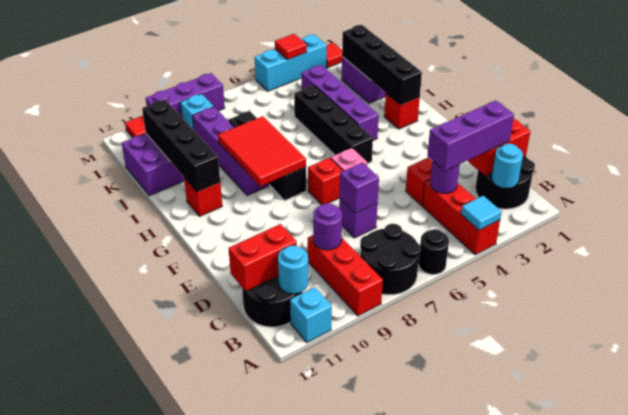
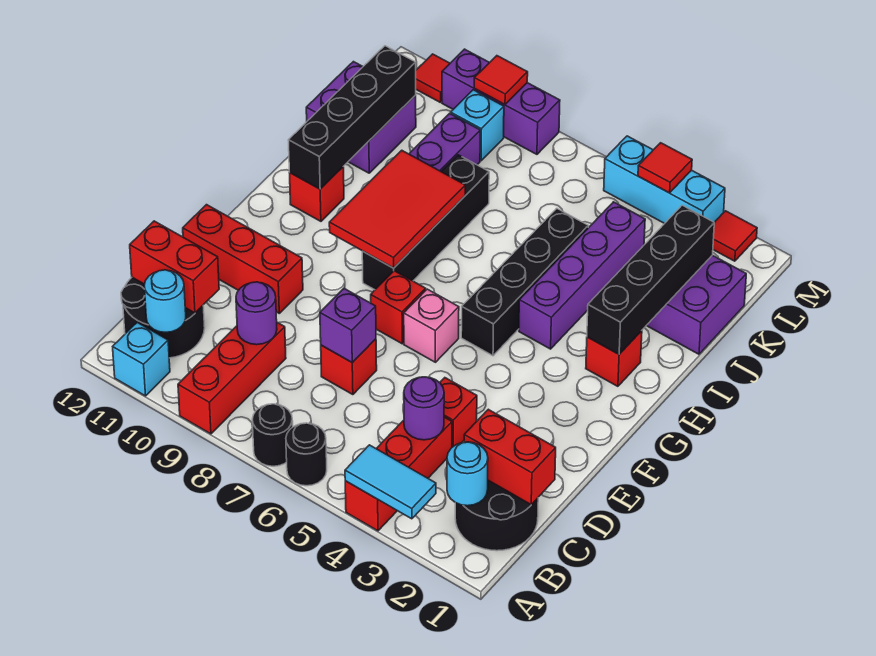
cyan tile A4 level 2 -> cyan tile A3:A4 level 2
black round brick A7:B8 level 1 -> black round brick A7 level 1
purple brick C2:C4 level 3 -> none
purple brick D7 level 1 -> red brick D7 level 1
none -> red brick E10:E12 level 1
none -> red tile M9 level 2

